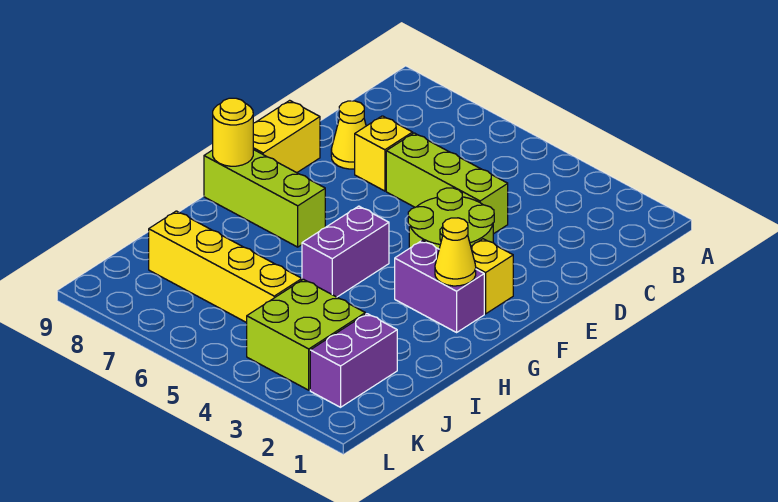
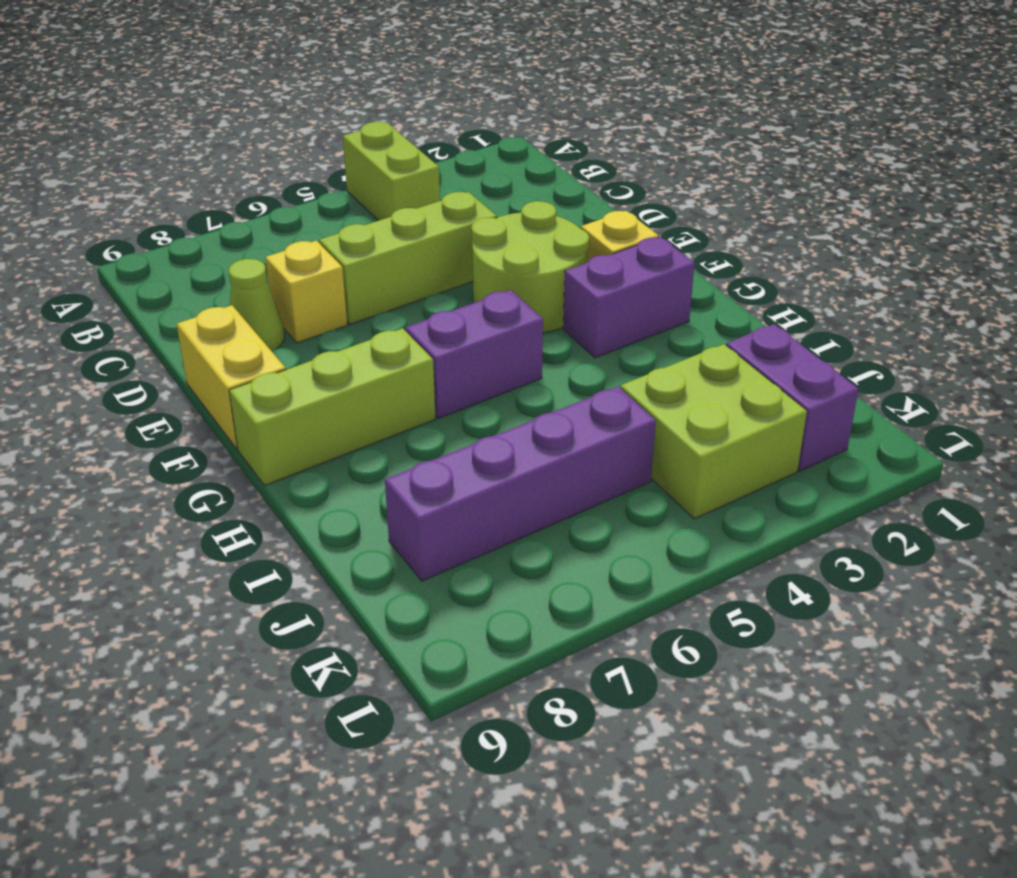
none -> lime brick A4:B4 level 1
yellow cone D8 level 1 -> lime cone D8 level 1
yellow cone G2 level 2 -> none
purple brick G5:H5 level 1 -> purple brick G5:G6 level 1
yellow round brick G9 level 2 -> none
yellow brick J5:J8 level 1 -> purple brick J5:J8 level 1

